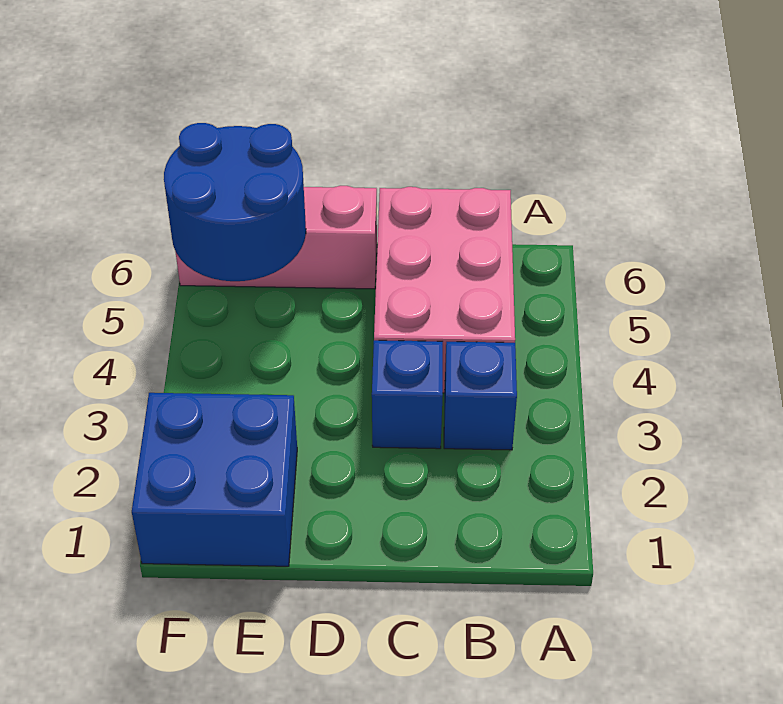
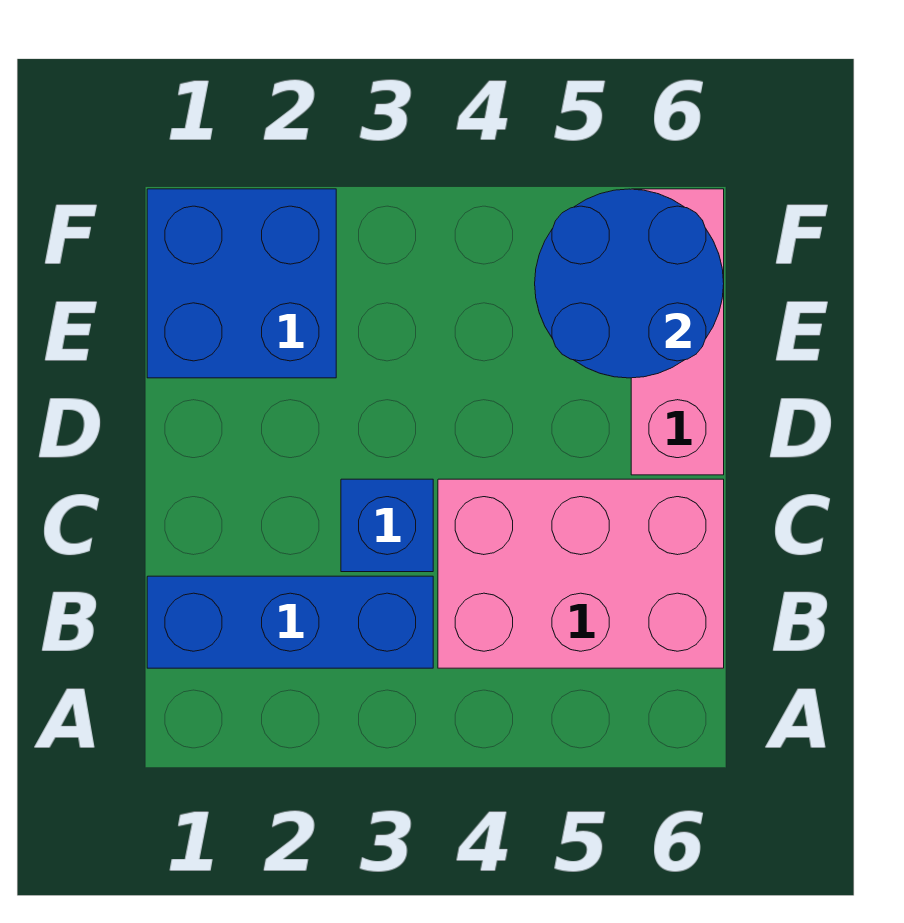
blue brick B3 level 1 -> blue brick B1:B3 level 1

